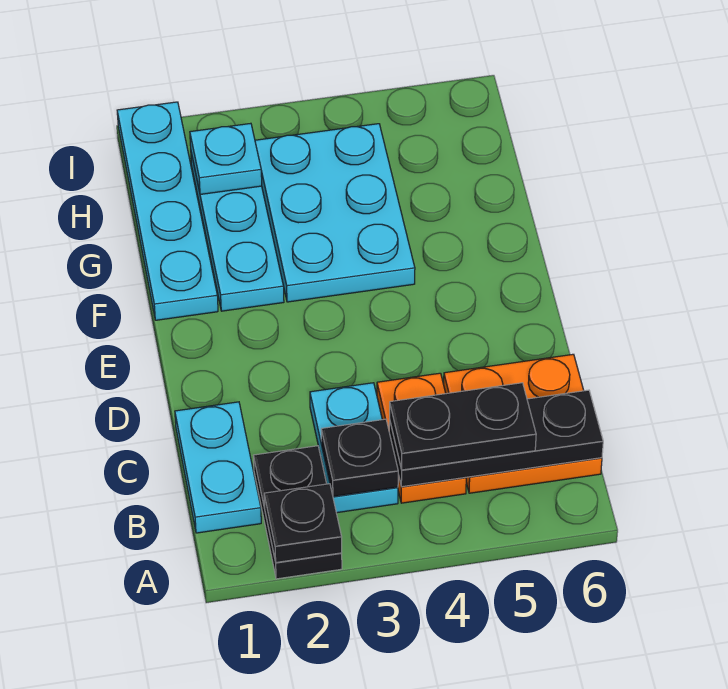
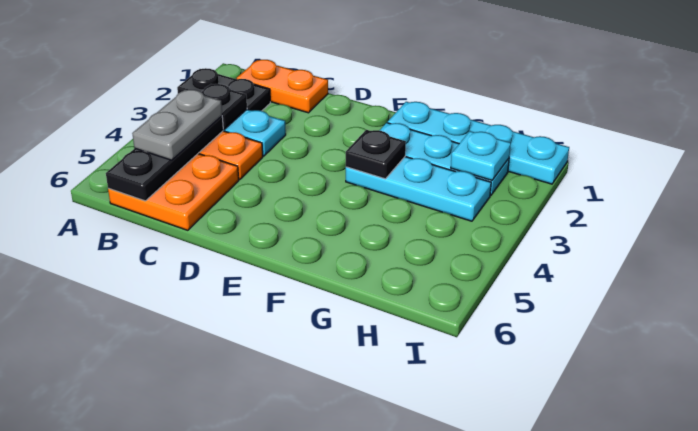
black plate A2 level 2 -> black plate F3 level 2
cyan plate B1:C1 level 1 -> orange plate B1:C1 level 1
black plate B4:B5 level 3 -> grey plate B4:B5 level 3
cyan plate F3:H4 level 1 -> cyan plate F3:H3 level 1

